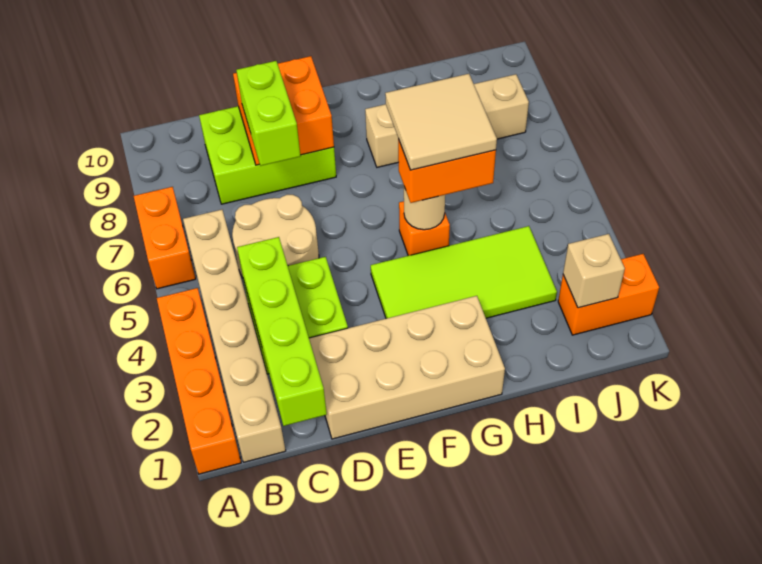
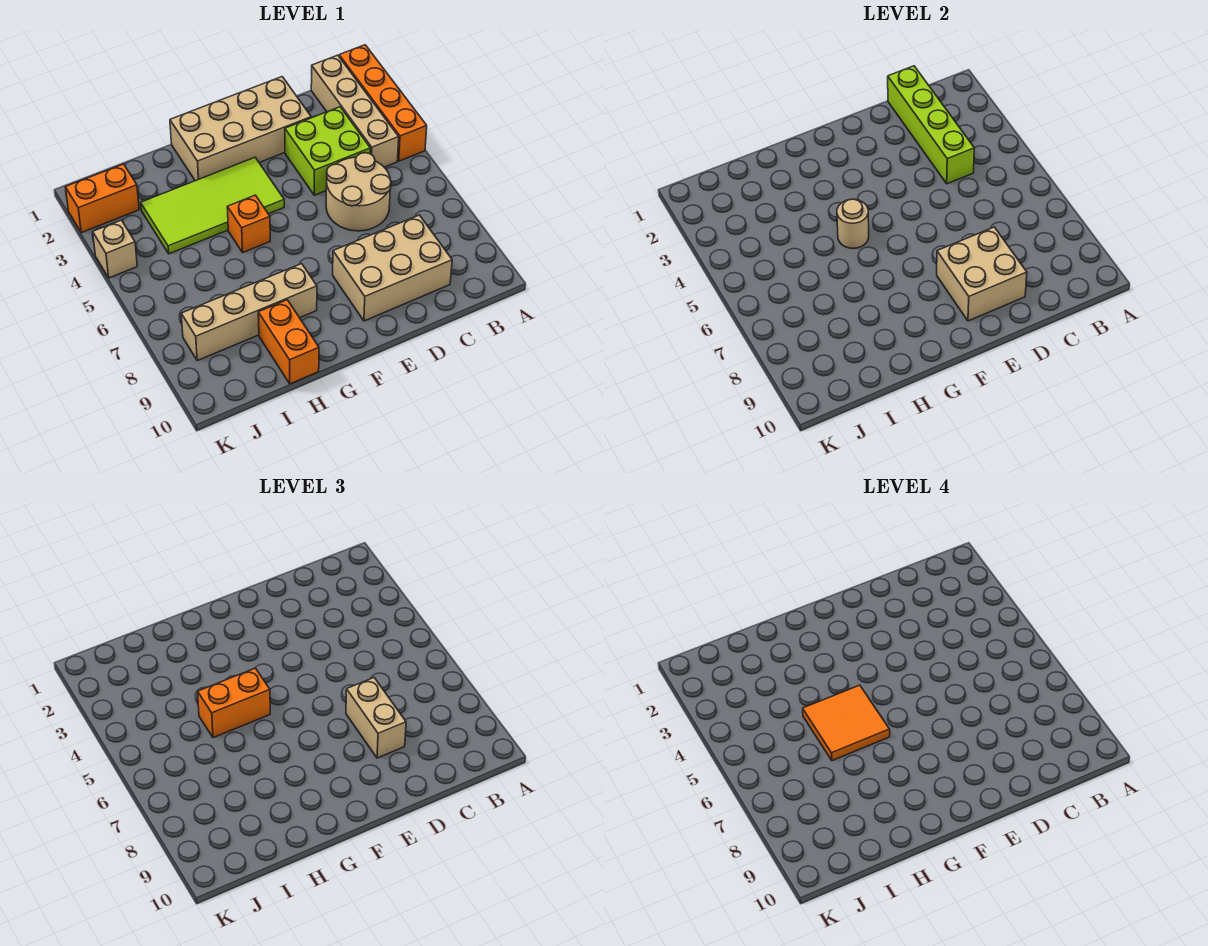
orange brick A6:A7 level 1 -> orange brick H9:H10 level 1
tan brick B1:B6 level 1 -> tan brick B1:B4 level 1
lime brick C8:E9 level 1 -> tan brick C8:E9 level 1
lime brick D7:D8 level 3 -> tan brick D7:D8 level 3
orange brick D8:E9 level 2 -> tan brick D8:E9 level 2
tan tile G5:H6 level 4 -> orange tile G5:H6 level 4
tan brick J2 level 2 -> tan brick K4 level 1

